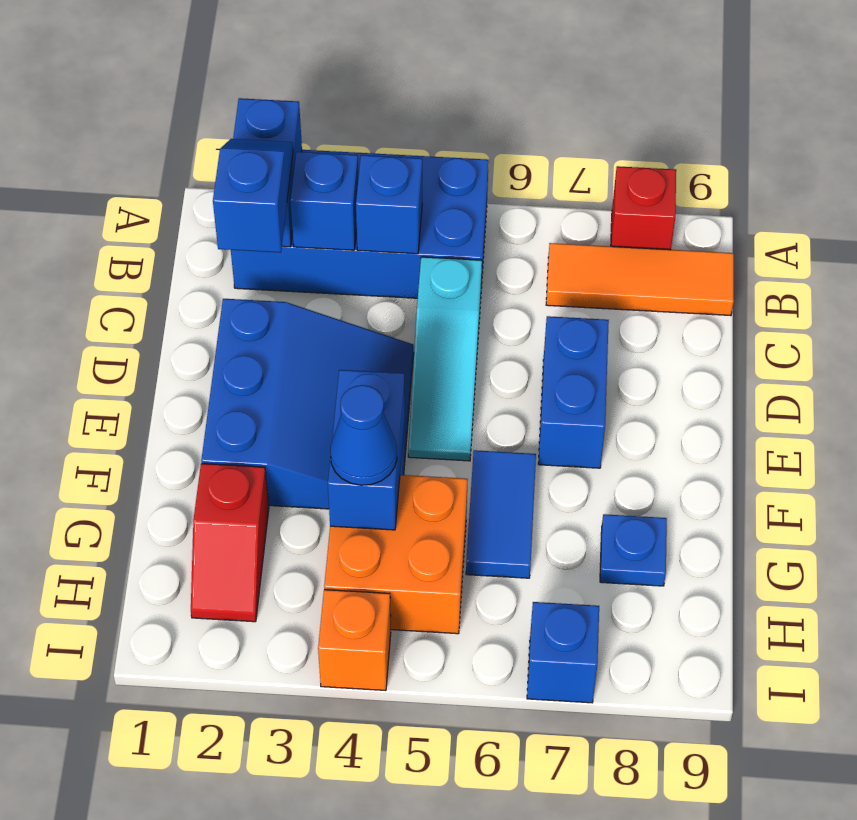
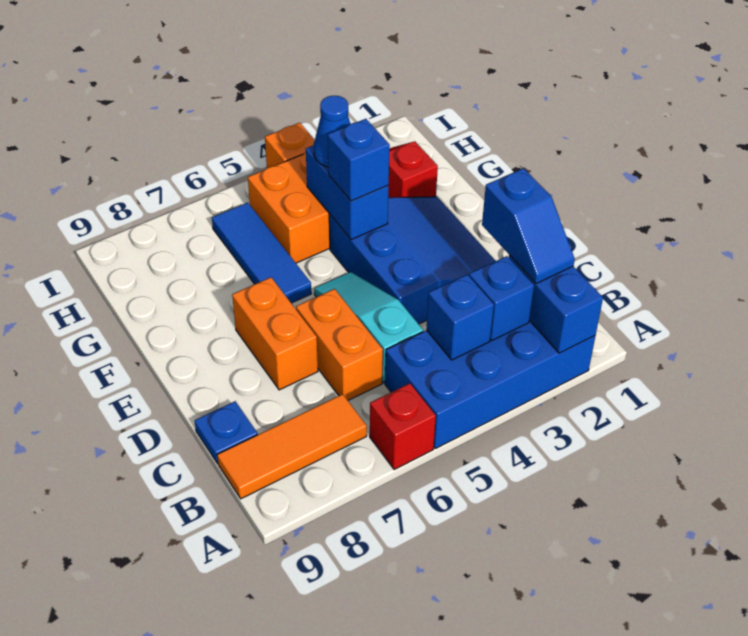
red brick A8 level 1 -> red brick A6 level 1
none -> orange brick C6:D6 level 1
blue slope D2:F4 level 1 top 2 -> blue slope D2:F4 level 1 top 4
blue brick D7:E7 level 1 -> orange brick D7:E7 level 1
blue tile F6:G6 level 1 -> blue tile F6:H6 level 1
blue plate G8 level 1 -> blue plate C9 level 1
blue brick I7 level 1 -> blue brick F4 level 3

